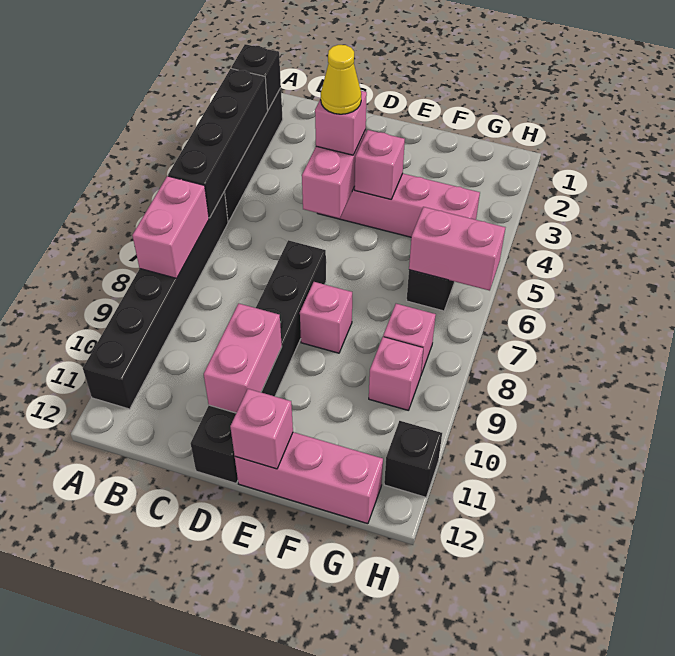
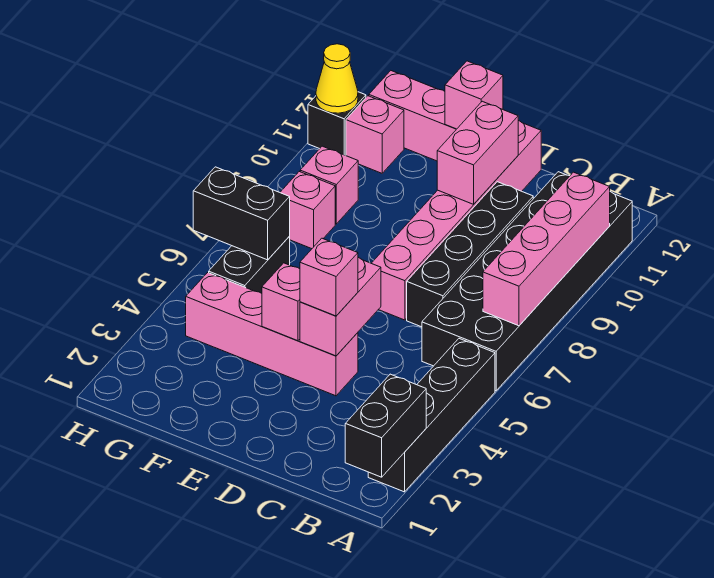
black brick A2 level 2 -> black brick A1:A2 level 2
black brick A3:A6 level 2 -> black brick C7:C10 level 1
black brick A6:A11 level 1 -> black brick A6:B11 level 1
pink brick A7:A8 level 2 -> pink brick A7:A10 level 2
yellow cone D4 level 4 -> yellow cone H11 level 2
black brick D7:D12 level 1 -> pink brick D7:D12 level 1
pink brick E8 level 1 -> pink brick G11 level 1
pink brick G6:H6 level 2 -> black brick G6:H6 level 2

